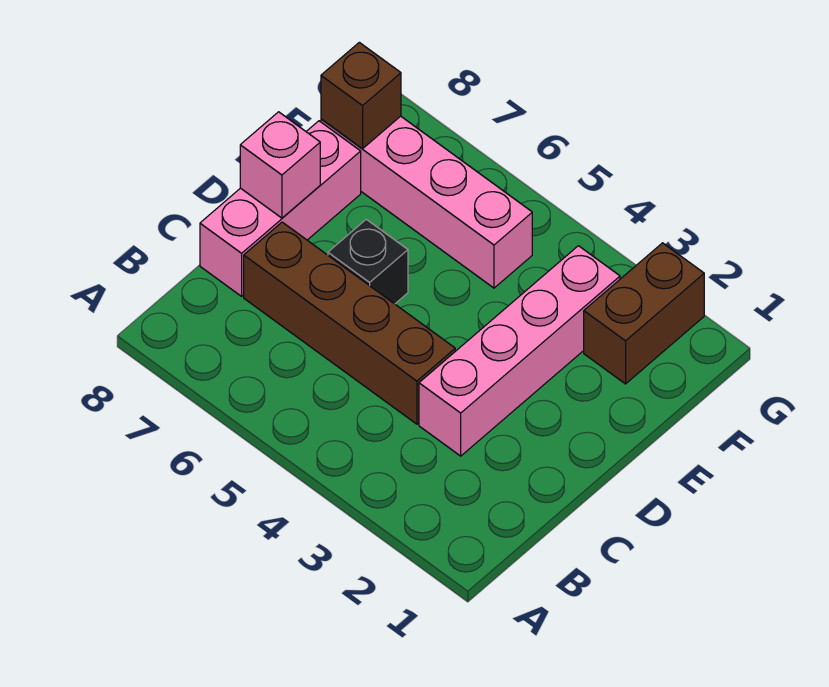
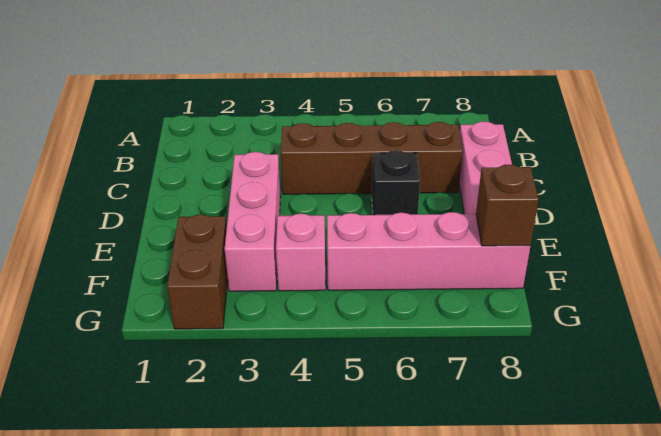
pink brick C3:F3 level 1 -> pink brick D3:F3 level 1
pink brick D8 level 2 -> pink brick F4 level 1

